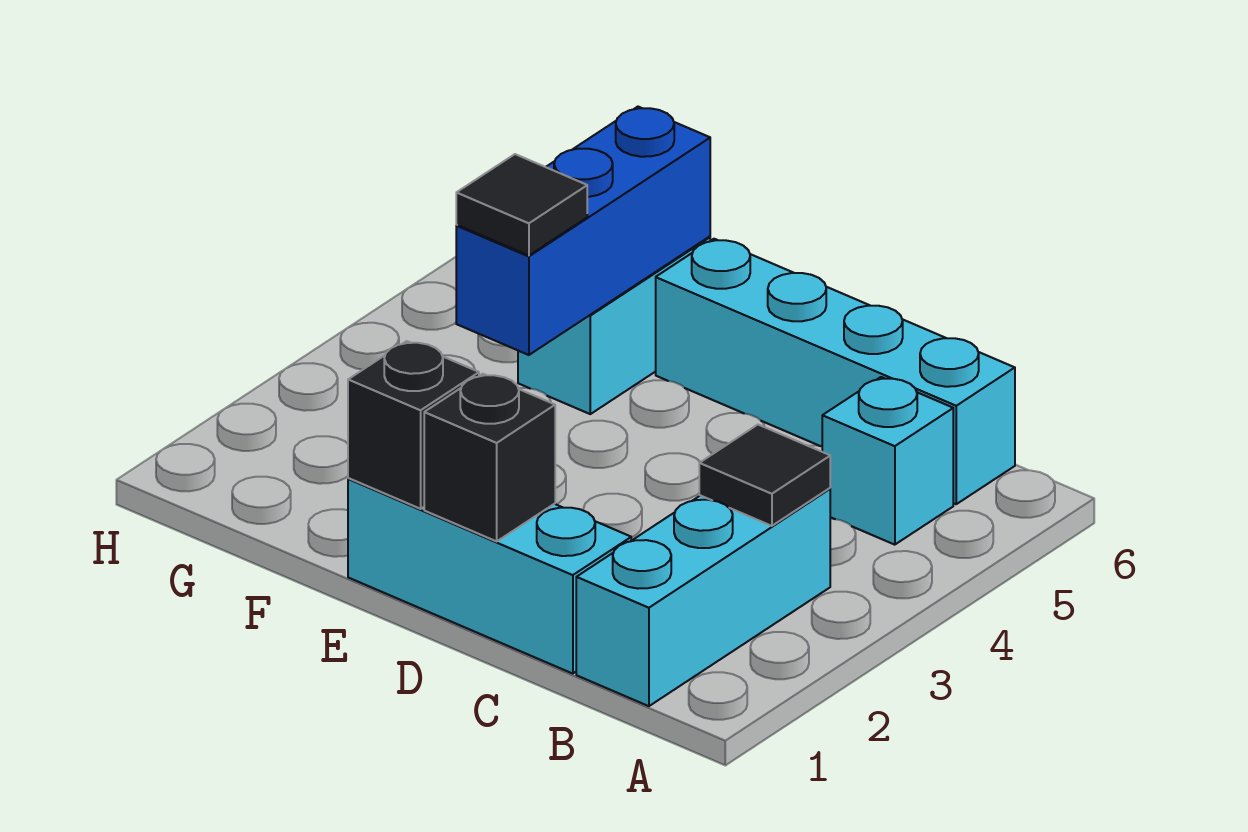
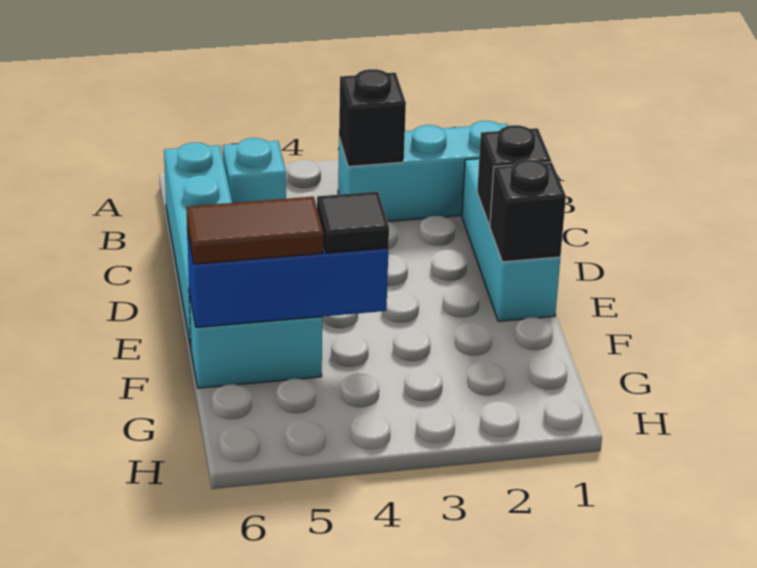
black tile B3 level 2 -> black brick B3 level 2
none -> brown tile F5:F6 level 3

